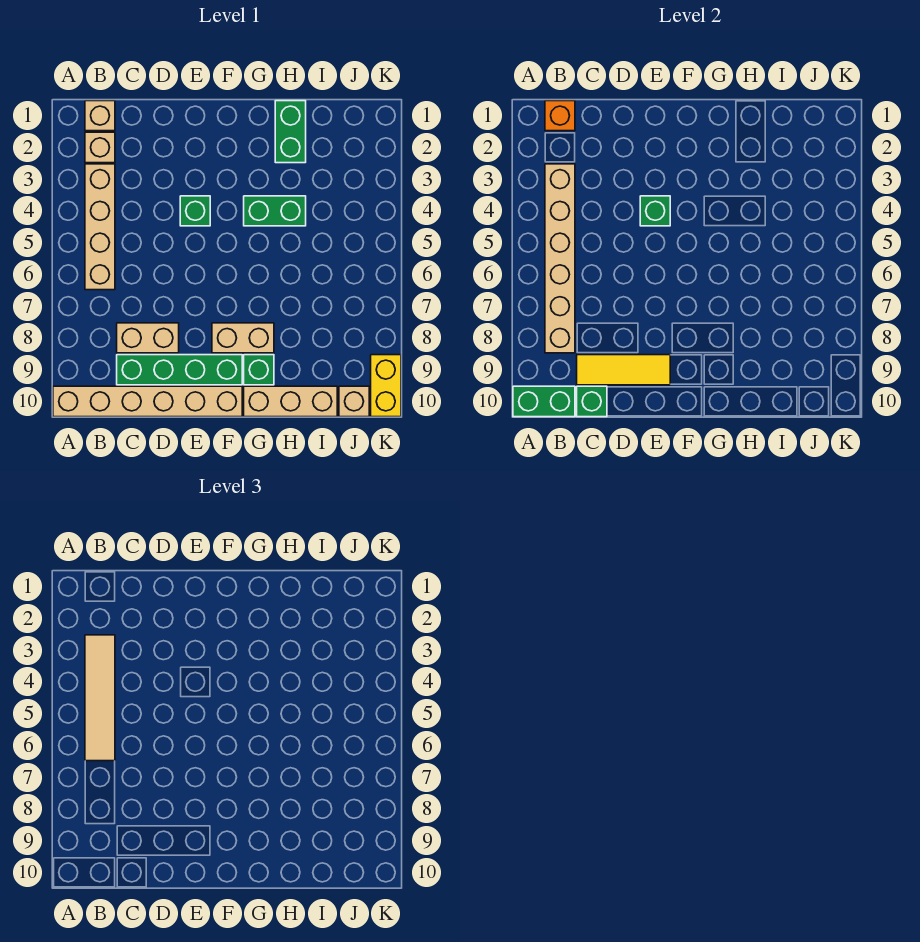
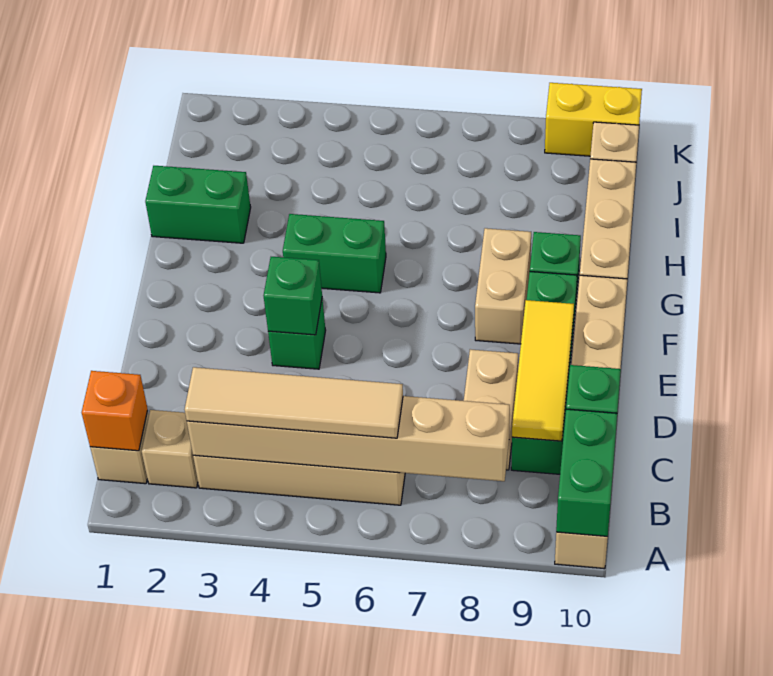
green brick G4:H4 level 1 -> green brick G4:G5 level 1

